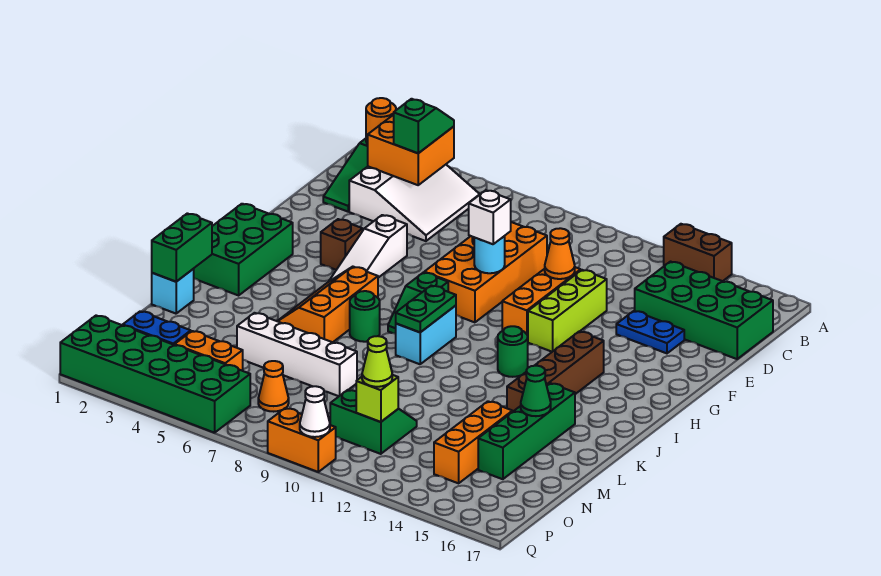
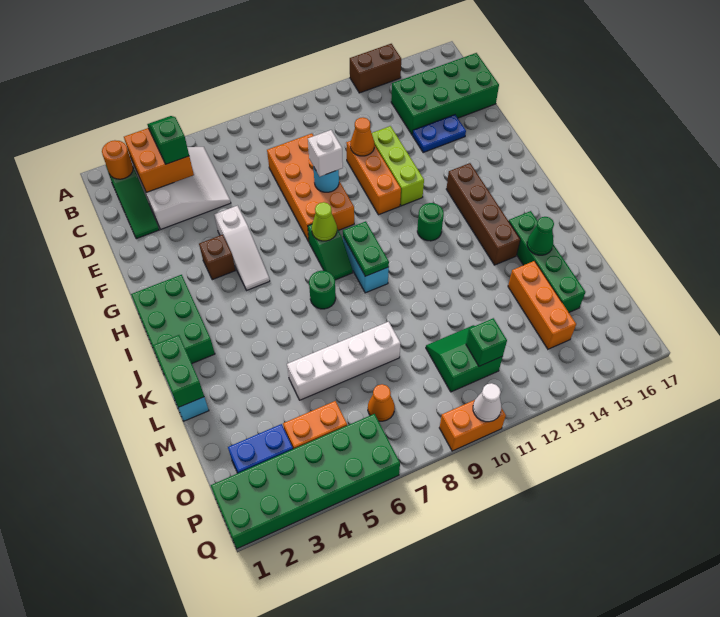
orange slope I5:K6 level 1 top 6 -> none
lime brick O11 level 2 -> green brick O11 level 2
lime cone O11 level 3 -> lime cone H8 level 2

